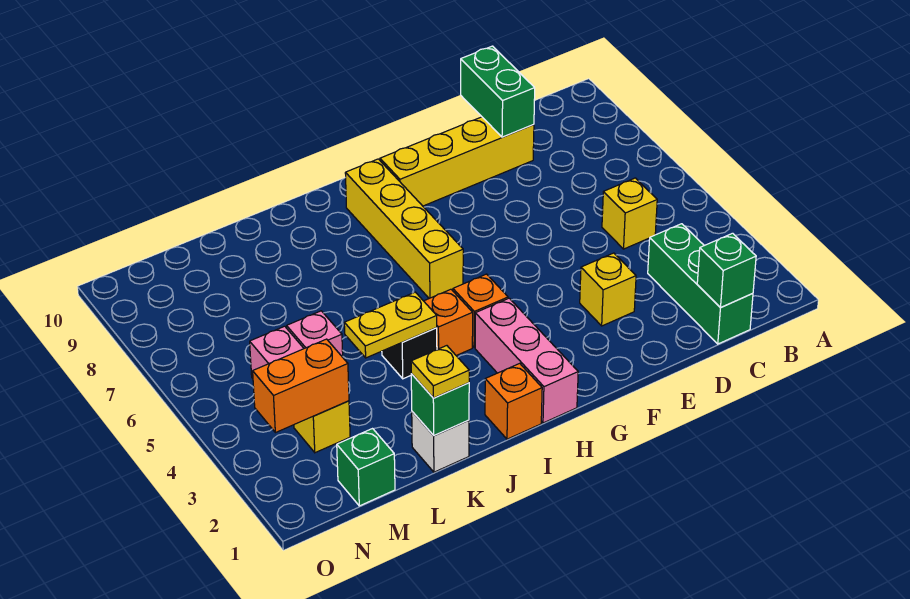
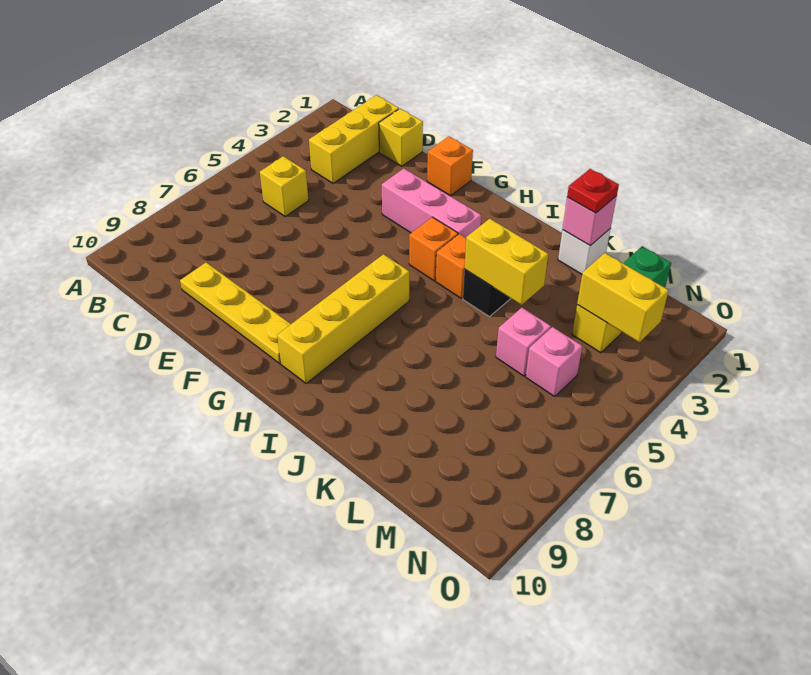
green brick C1:C3 level 1 -> yellow brick C1:C3 level 1
green brick C1 level 2 -> none
yellow brick D9:G9 level 1 -> yellow plate D9:G9 level 1
green brick D9:D10 level 2 -> none
yellow brick E3 level 1 -> yellow brick D1 level 1
pink brick H1:H3 level 1 -> pink brick F3:H3 level 1
orange brick I1 level 1 -> orange brick F1 level 1
yellow plate J4:K4 level 2 -> yellow brick J4:K4 level 2
green brick K1 level 2 -> pink brick K1 level 2
yellow plate K1 level 3 -> red plate K1 level 3
orange brick M3:N3 level 2 -> yellow brick M3:N3 level 2

